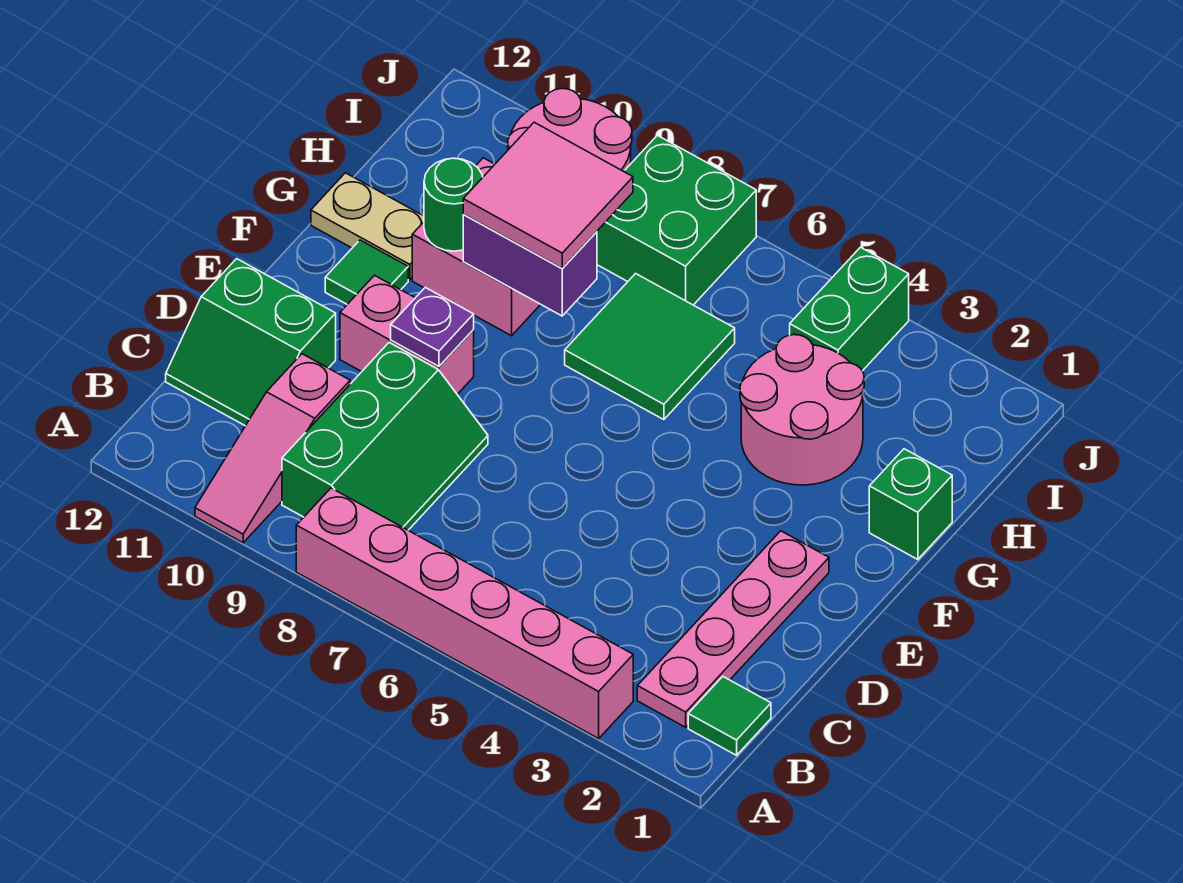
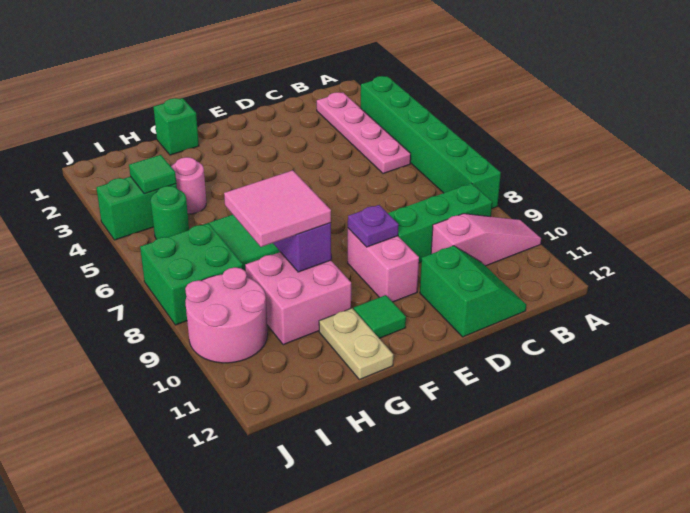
pink brick A3:A8 level 1 -> green brick A3:A8 level 1
green tile B1 level 1 -> green tile I4 level 2
pink plate B2:E2 level 1 -> pink plate B2:B5 level 1
pink round brick G3:H4 level 1 -> pink round brick H4 level 1
green round brick G10 level 2 -> green round brick I5 level 1

